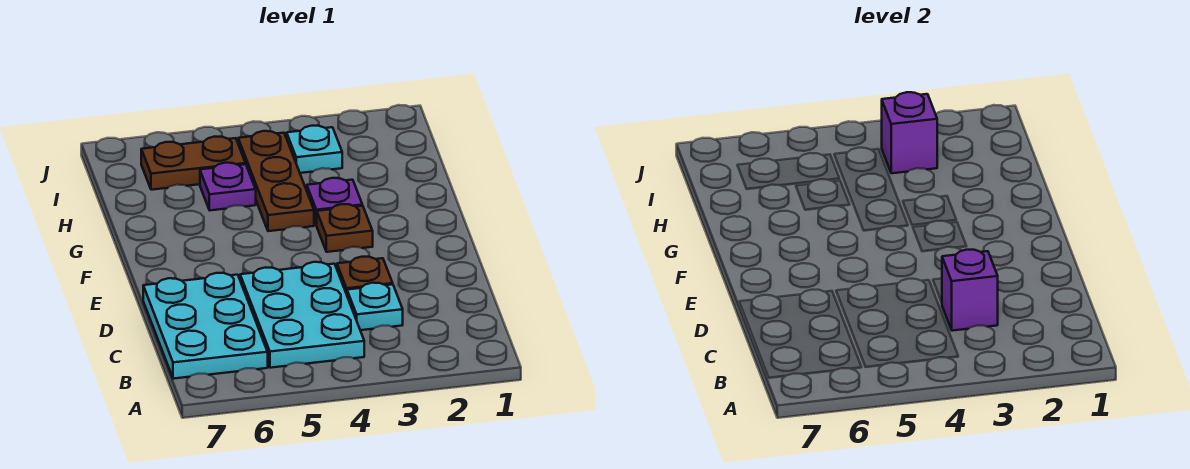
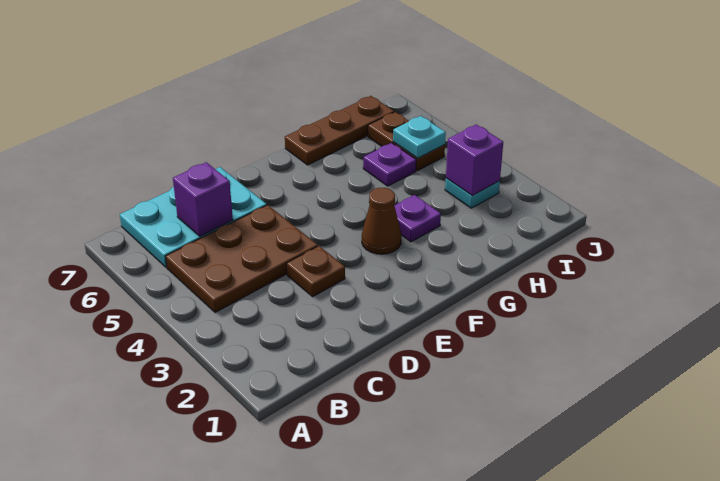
cyan plate B4:D5 level 1 -> brown plate B4:D5 level 1
cyan plate C3 level 1 -> cyan plate I5 level 2
purple brick C3 level 2 -> purple brick C6 level 2
brown plate F3 level 1 -> brown cone F3 level 1
brown plate G4:I4 level 1 -> brown plate G7:I7 level 1

